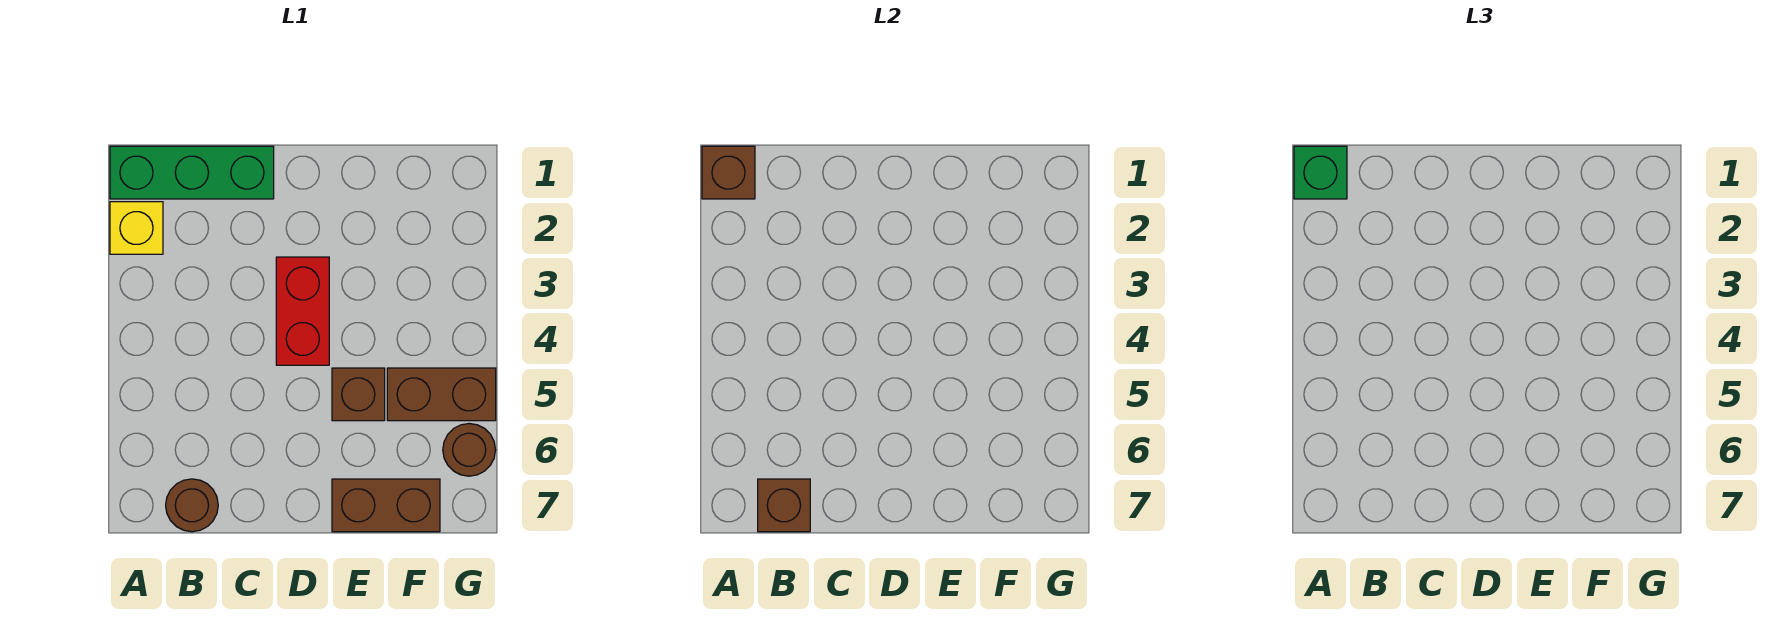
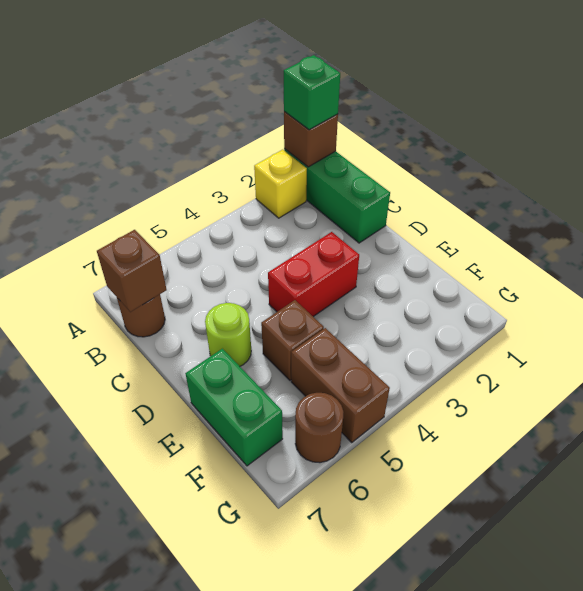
none -> lime round brick D6 level 1
brown brick E7:F7 level 1 -> green brick E7:F7 level 1

